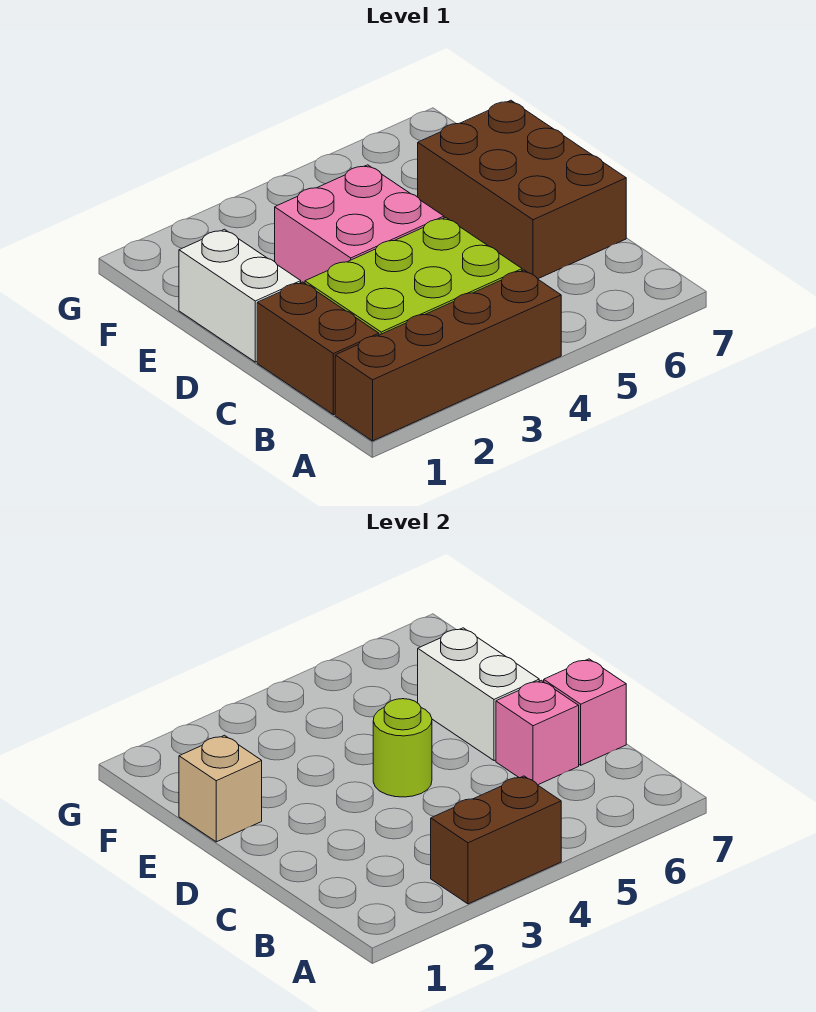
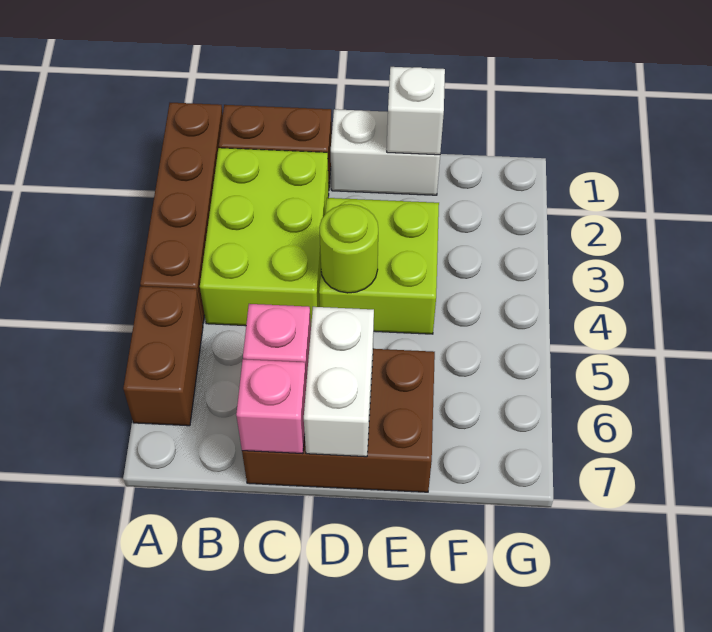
brown brick A3:A4 level 2 -> brown brick A5:A6 level 1
pink brick D3:E4 level 1 -> lime brick D3:E4 level 1
white brick D6:E6 level 2 -> white brick D6:D7 level 2
tan brick E1 level 2 -> white brick E1 level 2

